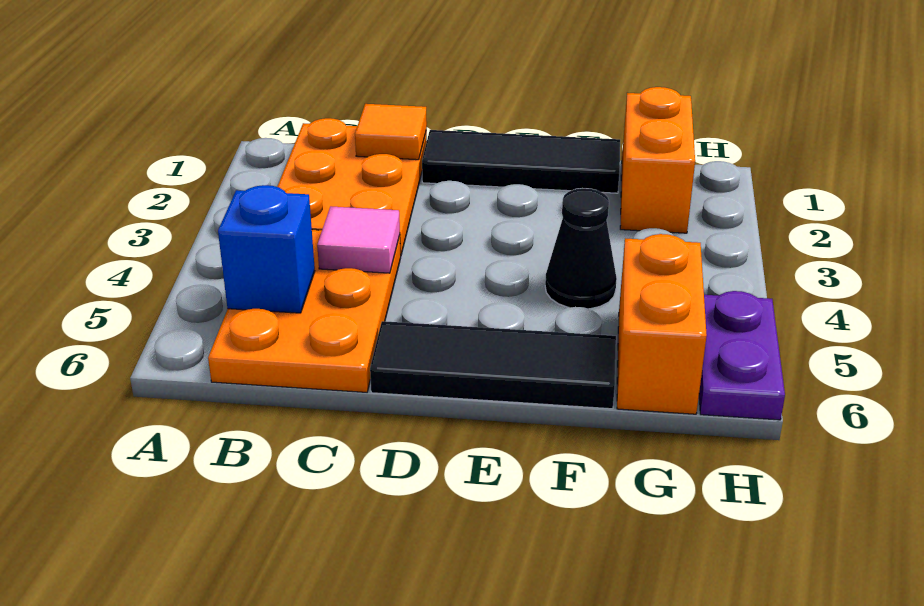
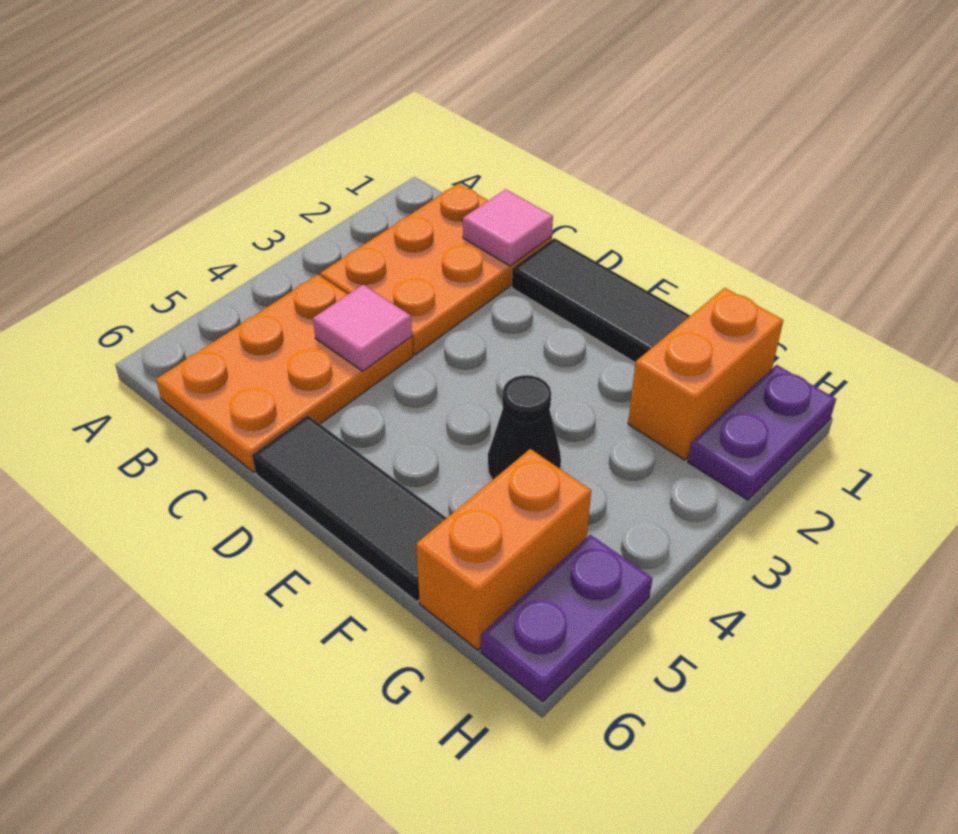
blue brick B5 level 2 -> none
orange tile C1 level 2 -> pink tile C1 level 2
none -> purple plate H1:H2 level 1

